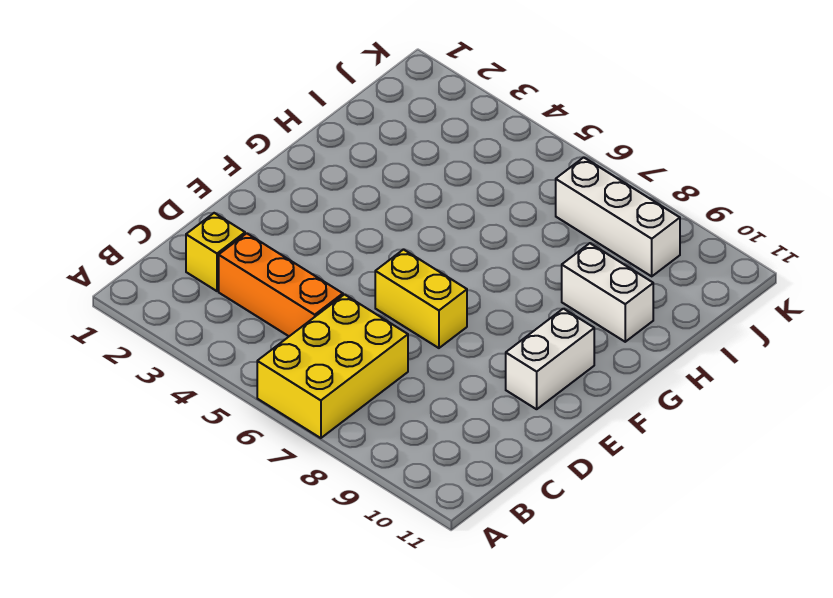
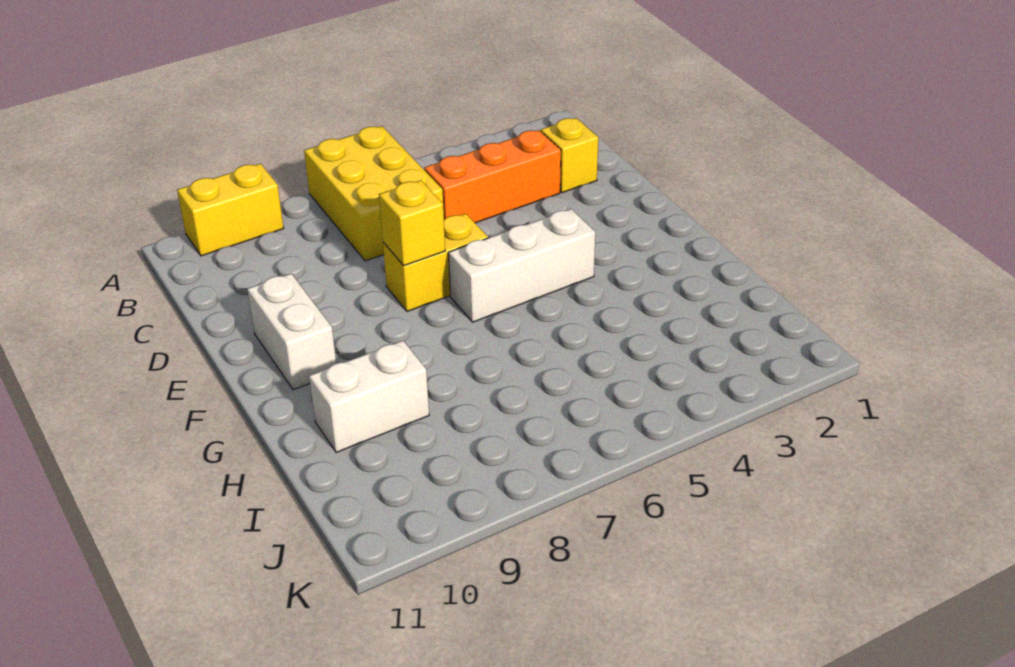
none -> yellow brick A9:A10 level 1
none -> yellow brick E7 level 2
white brick J7:J9 level 1 -> white brick F4:F6 level 1

